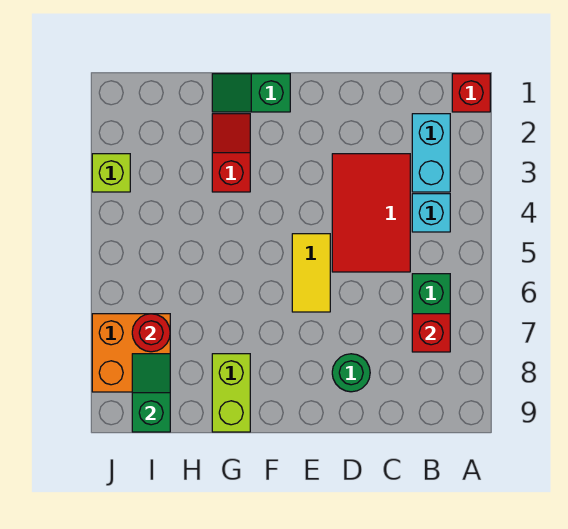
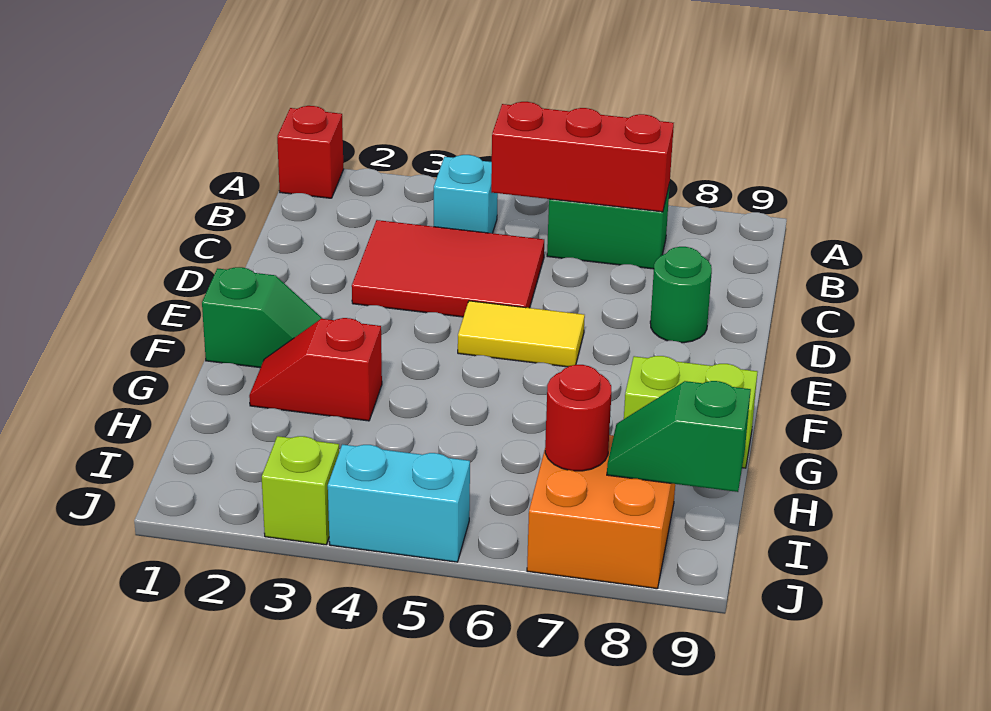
cyan brick B2:B3 level 1 -> cyan brick J4:J5 level 1
red brick B7 level 2 -> red brick B5:B7 level 2
green slope F1:G1 level 1 top F -> green slope F1:F2 level 1 top 1

